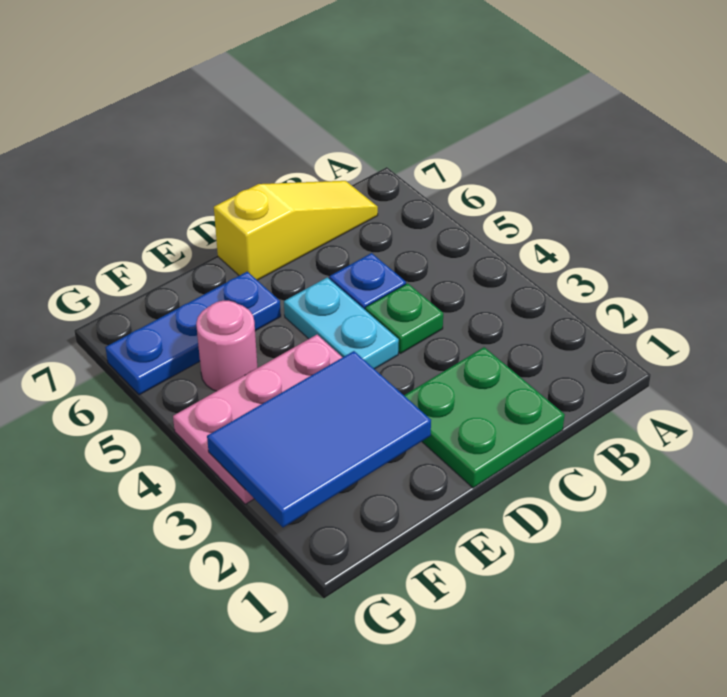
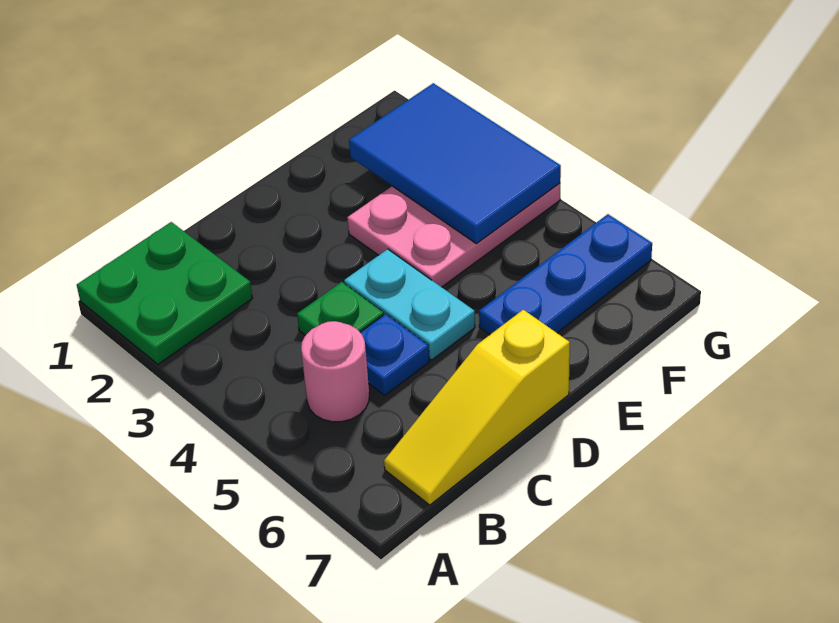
green plate C1:D2 level 1 -> green plate A1:B2 level 1
blue tile E2:G3 level 2 -> blue tile F2:G4 level 2
pink round brick F5 level 1 -> pink round brick B5 level 1

